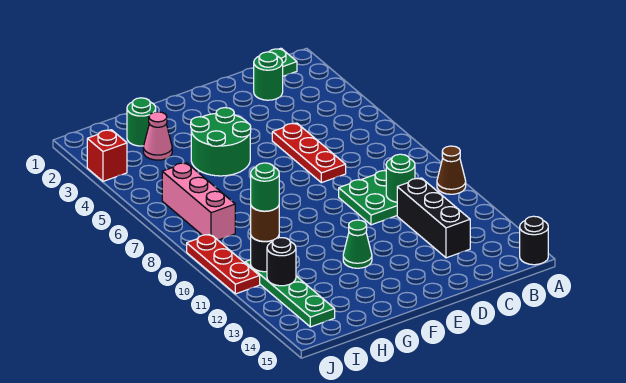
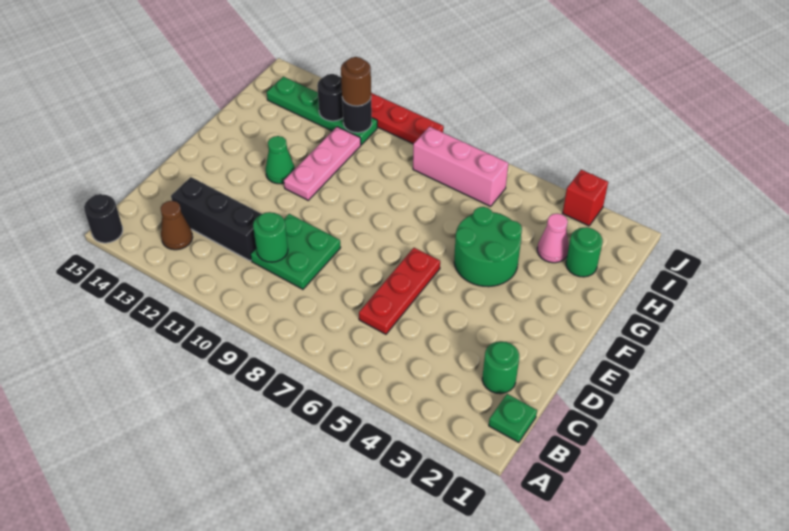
brown cone A10 level 1 -> brown cone B13 level 1
red plate D5:D7 level 1 -> red plate C6:E6 level 1
none -> pink plate F11:H11 level 1
green round brick I11 level 4 -> none

